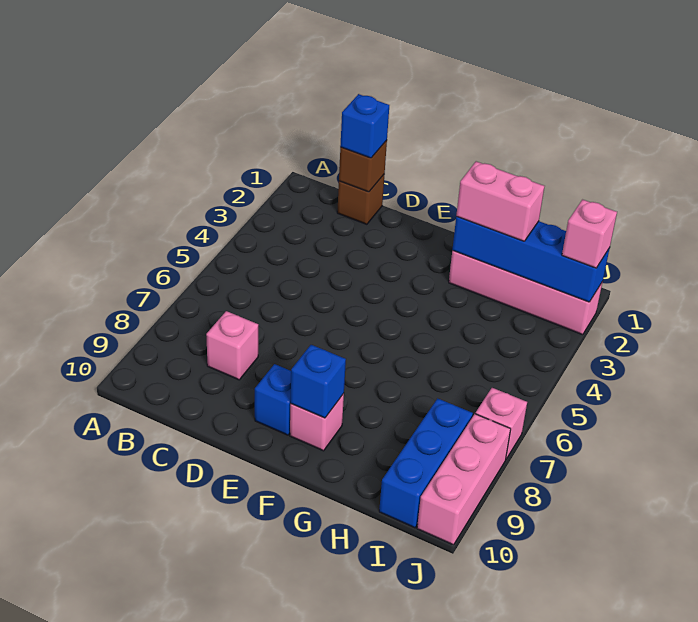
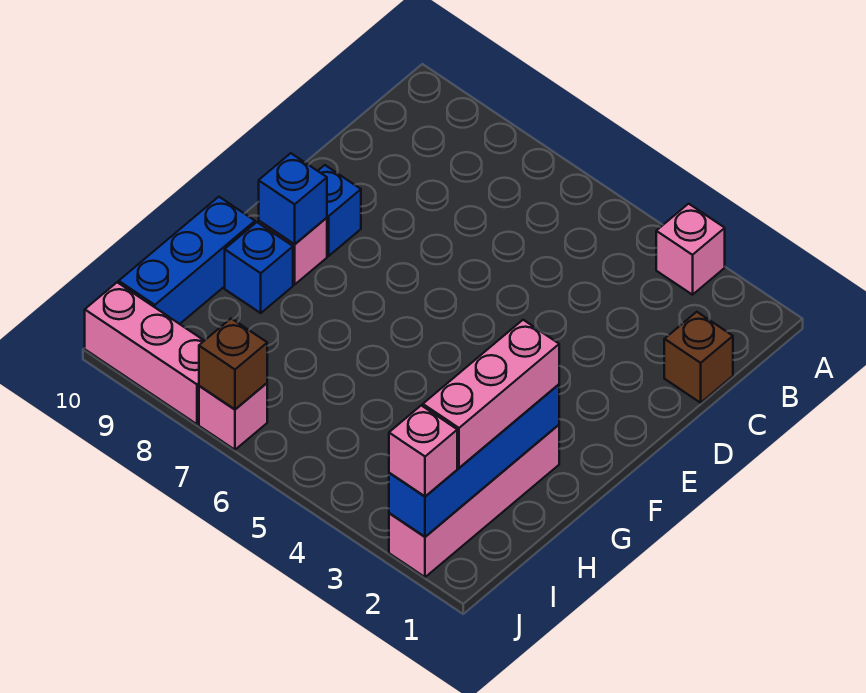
brown brick C1 level 2 -> brown brick J7 level 2
blue brick C1 level 3 -> blue brick G9 level 1
pink brick C8 level 1 -> pink brick A3 level 1
pink brick G2:H2 level 3 -> pink brick G2:I2 level 3
blue brick I8:I10 level 1 -> blue brick G10:I10 level 1

